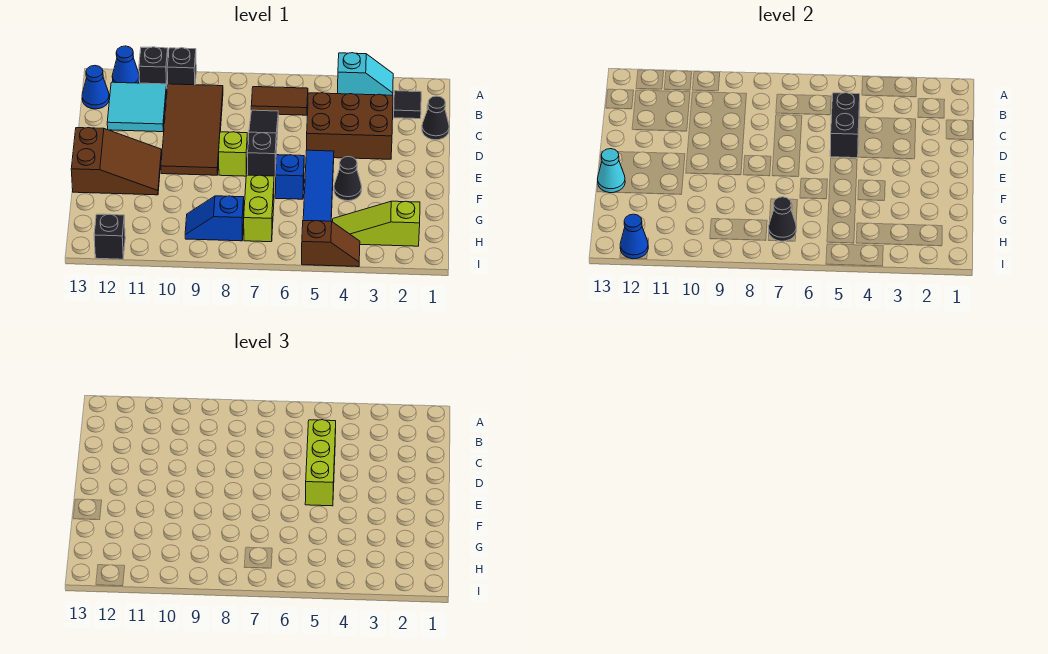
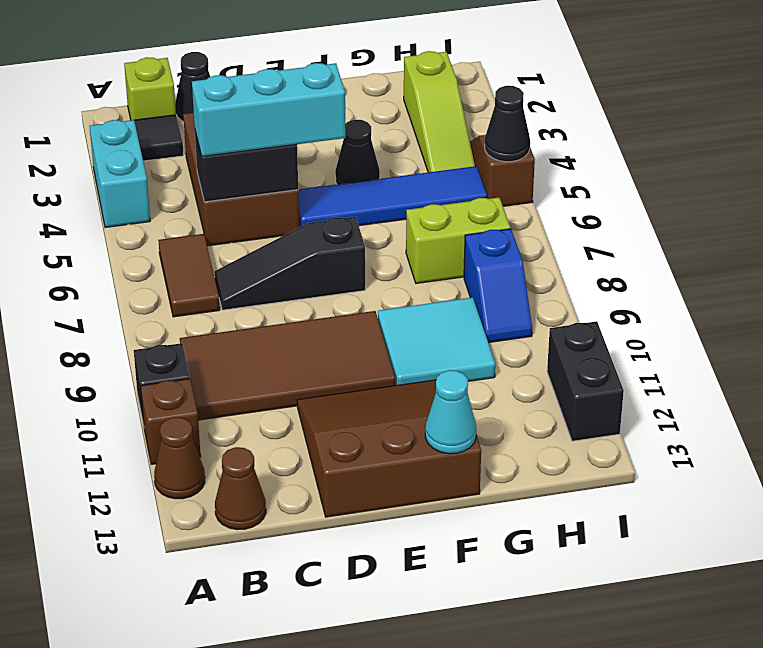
cyan slope A3:A4 level 1 top 4 -> cyan brick A3:A4 level 1
black brick A11 level 1 -> brown brick A11 level 1
blue cone A12 level 1 -> brown cone A12 level 1
cyan tile B11:C12 level 1 -> cyan tile F9:G10 level 1
blue cone B13 level 1 -> brown cone B13 level 1
lime brick C5:E5 level 3 -> cyan brick C5:E5 level 3
lime brick E8 level 1 -> lime brick B1 level 1
brown slope E11:F13 level 1 top 13 -> brown slope D11:F13 level 1 top 13
blue brick F6 level 1 -> none
black cone H7 level 2 -> black cone I5 level 2
black brick I12 level 1 -> black brick I11:I12 level 1
blue cone I12 level 2 -> none

